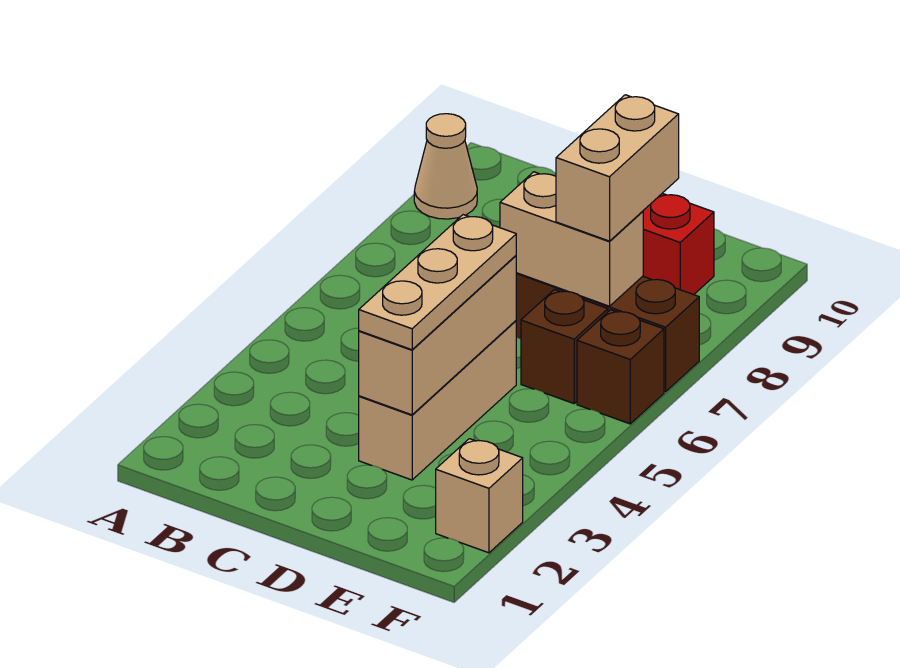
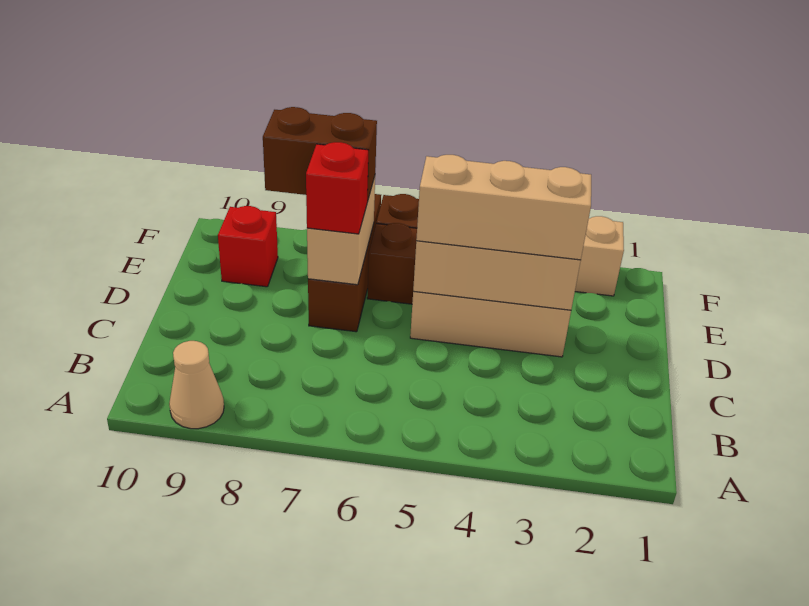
tan plate D3:D5 level 3 -> tan brick D3:D5 level 3
none -> red brick D7 level 3
tan brick E7:E8 level 3 -> brown brick E7:E8 level 3

